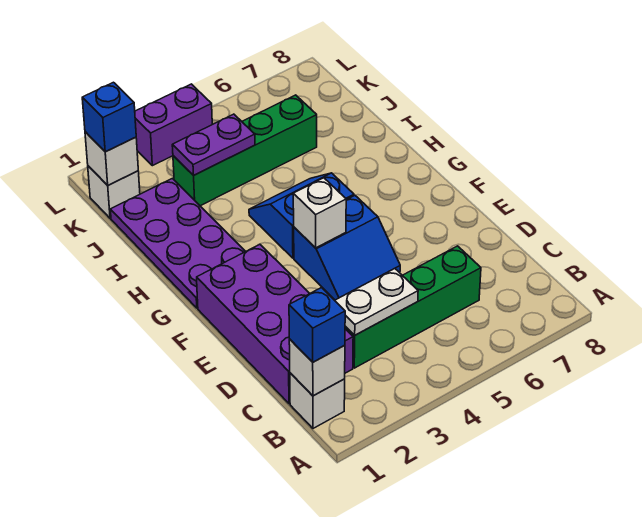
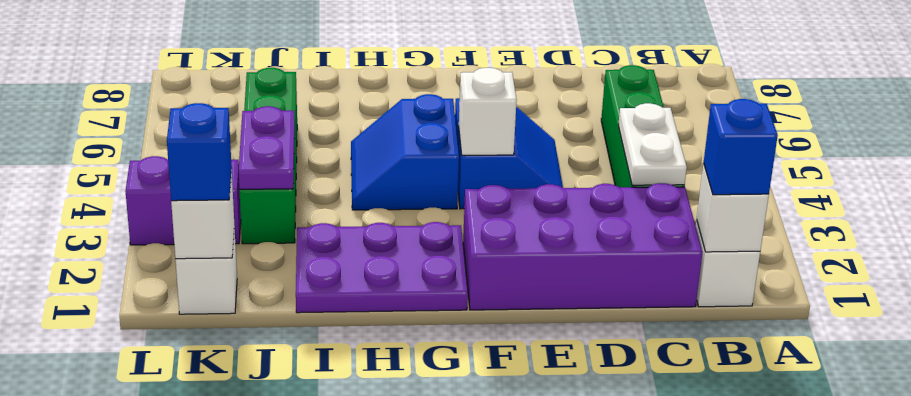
purple plate G1:J2 level 1 -> purple plate G1:I2 level 1
purple brick L3:L4 level 1 -> purple brick K3:L3 level 1

